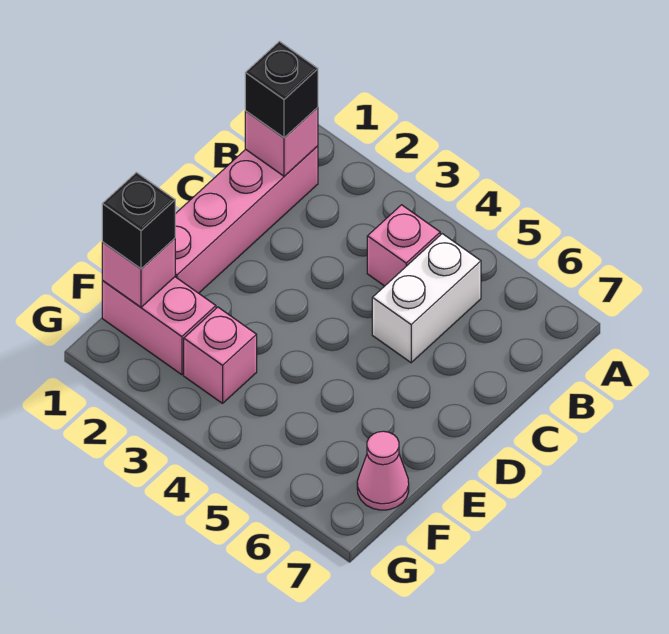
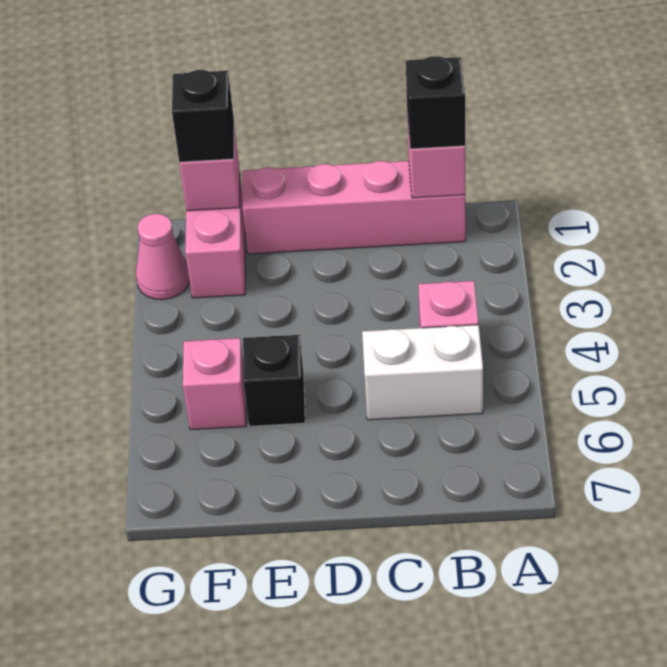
none -> black brick E5 level 1
pink brick F3 level 1 -> pink brick F5 level 1
pink cone F7 level 1 -> pink cone G2 level 1

